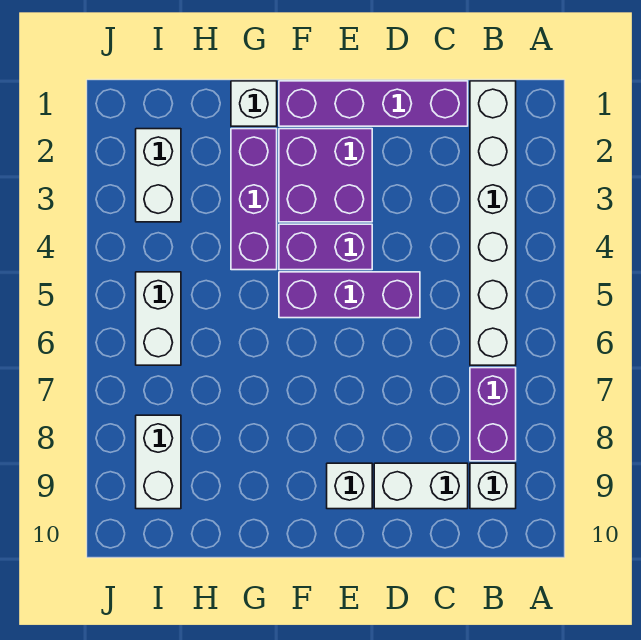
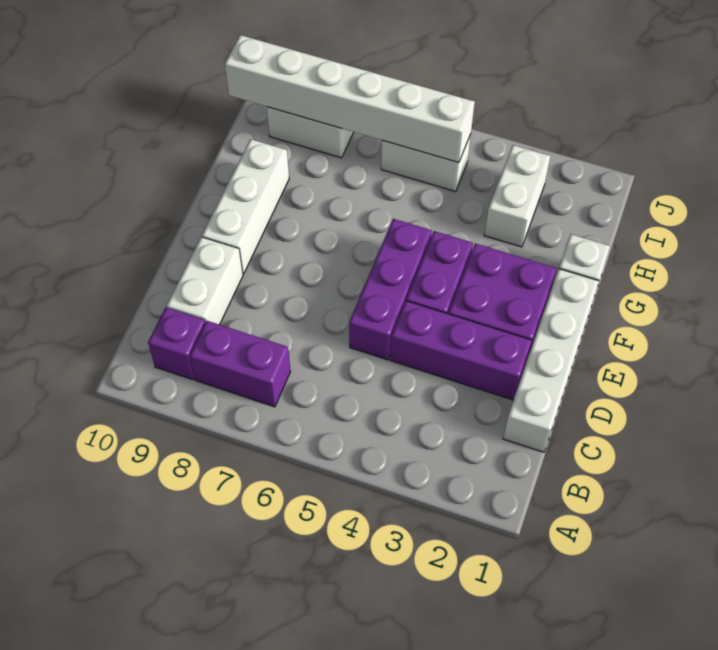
white brick B1:B6 level 1 -> white brick I5:I10 level 2
white brick B9 level 1 -> purple brick B9 level 1
purple brick C1:F1 level 1 -> white brick C1:F1 level 1
white brick E9 level 1 -> white brick E9:G9 level 1
purple brick G2:G4 level 1 -> purple brick D2:D4 level 1
white brick I2:I3 level 1 -> white brick H3:I3 level 1

